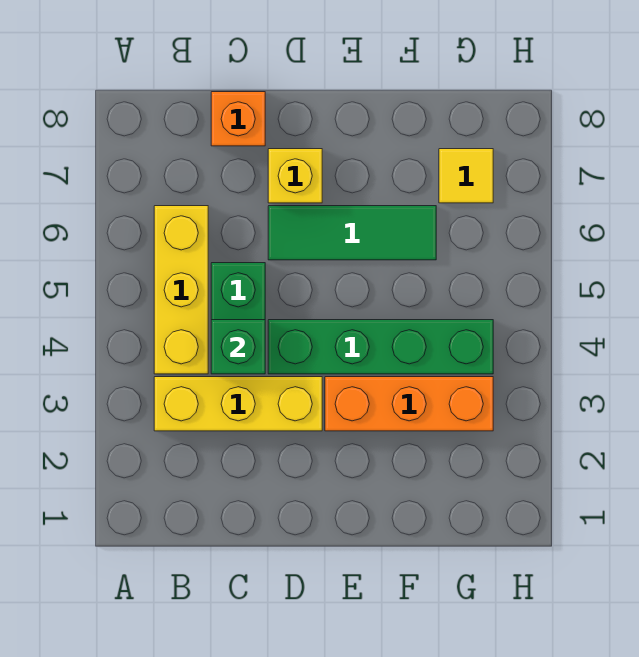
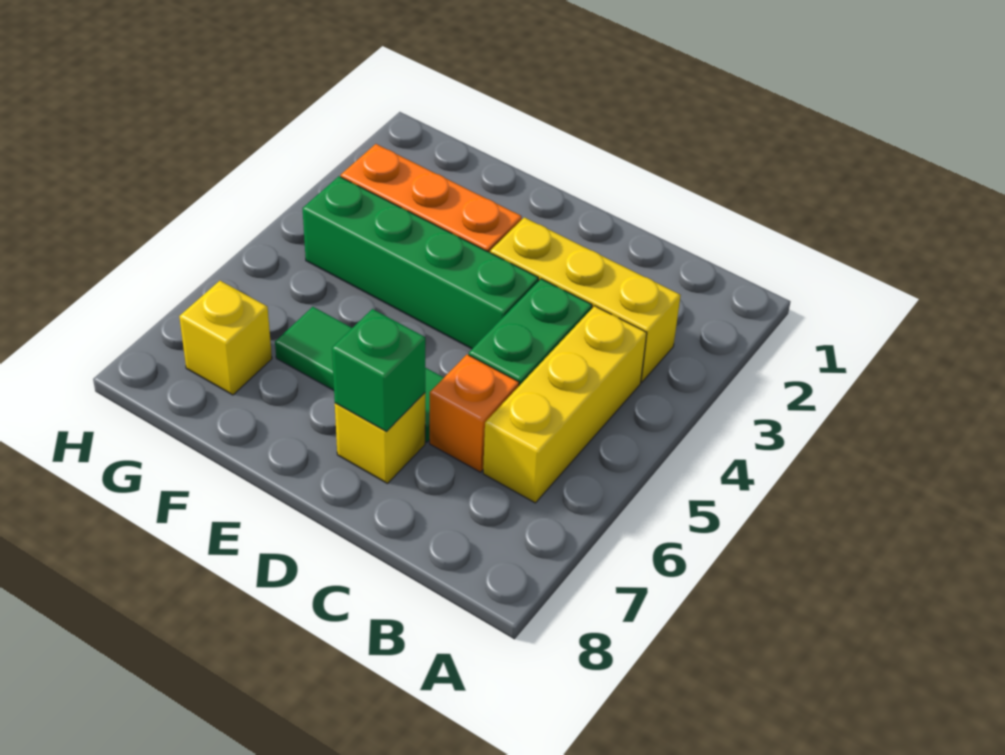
green brick C4 level 2 -> green brick D7 level 2
orange brick C8 level 1 -> orange brick C6 level 1
yellow tile G7 level 1 -> yellow brick G7 level 1

